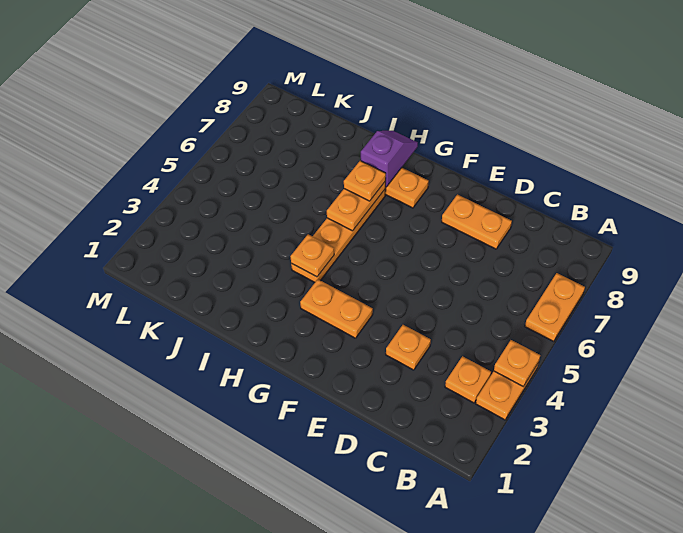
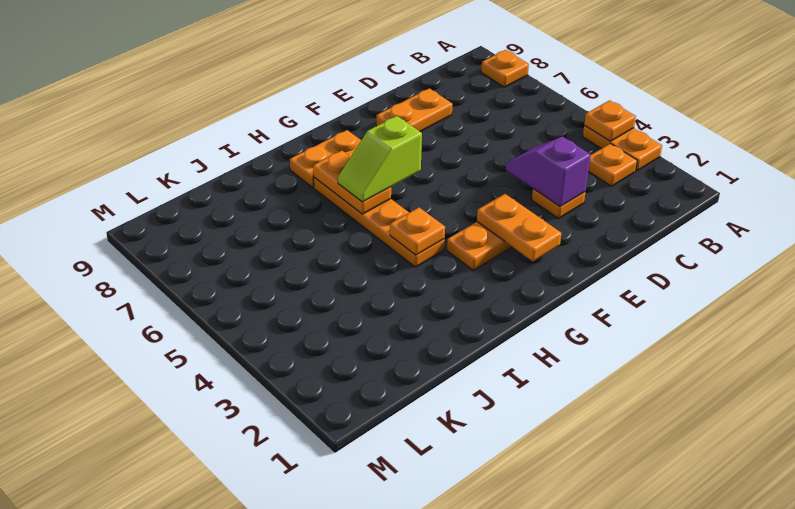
orange plate A6:A7 level 1 -> orange plate F2:F3 level 2
none -> lime slope G6:H6 level 3 top G
orange plate H7 level 3 -> orange plate A8 level 1
purple slope H8:H9 level 2 top 8 -> purple slope D3:D4 level 2 top 3

